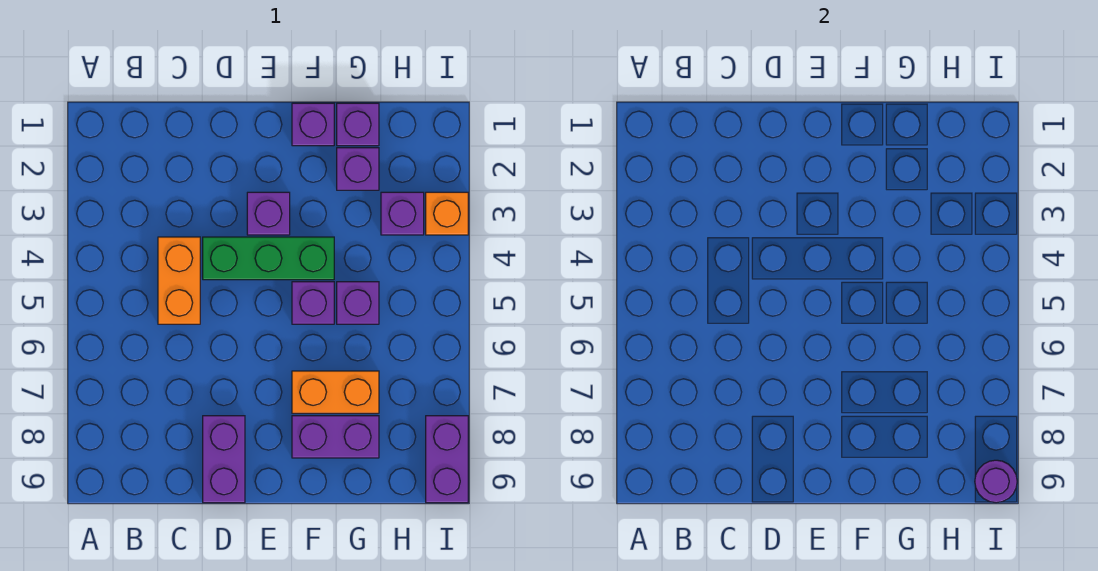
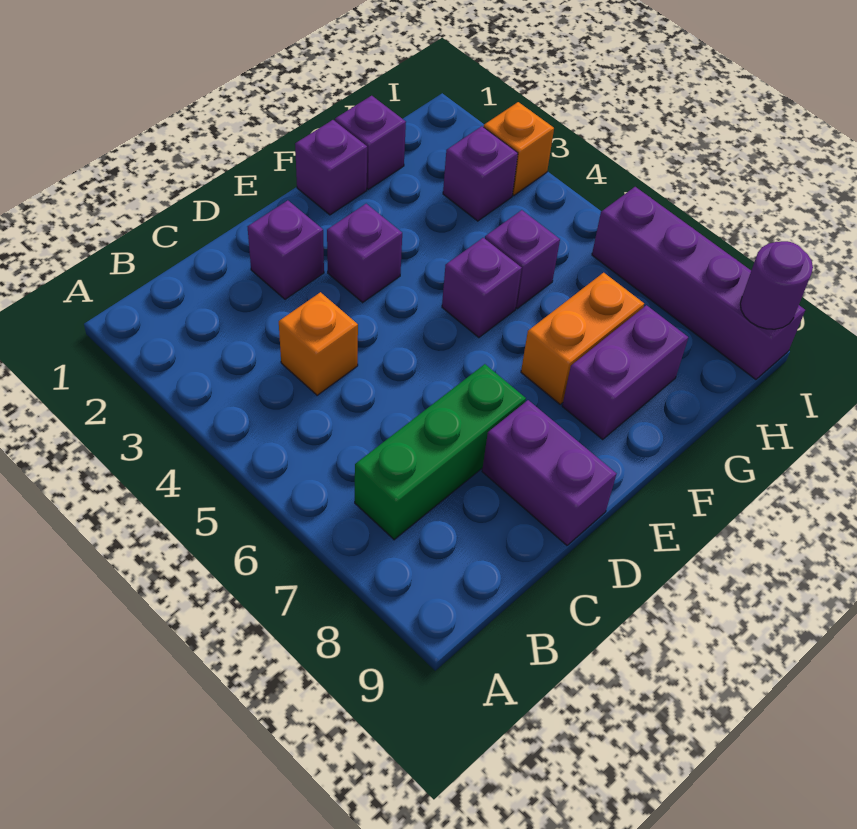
orange brick C4:C5 level 1 -> orange brick C4 level 1
green brick D4:F4 level 1 -> green brick B7:D7 level 1
purple brick G2 level 1 -> purple brick D2 level 1
purple brick I8:I9 level 1 -> purple brick I6:I9 level 1

